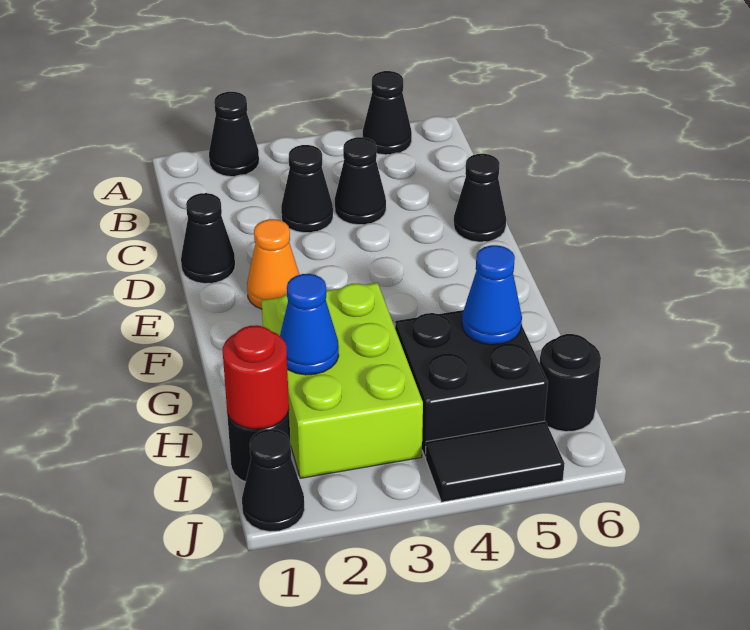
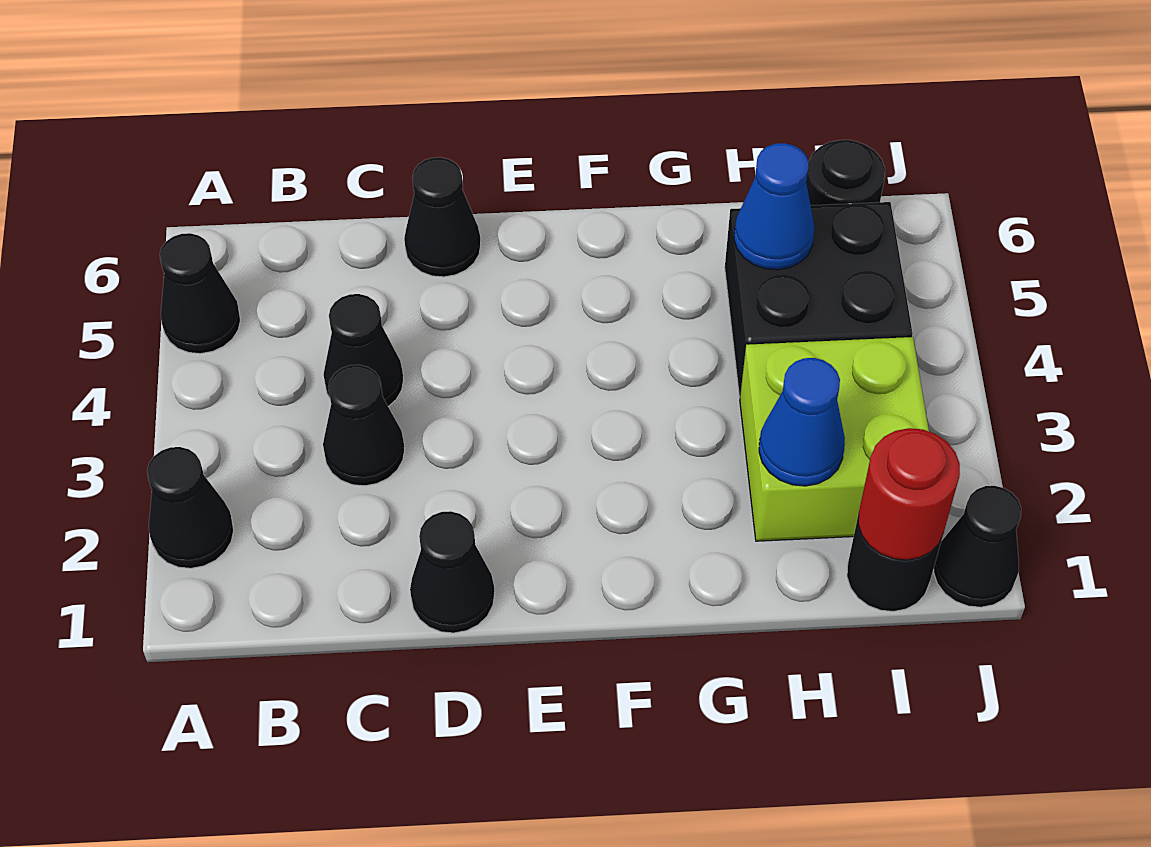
orange cone E2 level 1 -> none
lime brick G2:I3 level 1 -> lime brick H2:I3 level 1
black tile J4:J5 level 1 -> none

